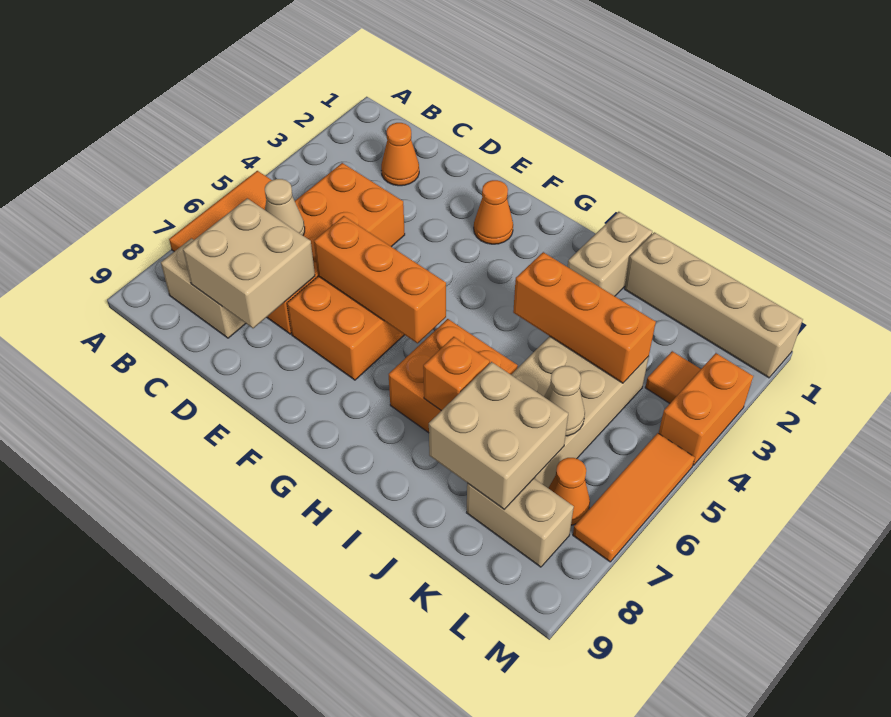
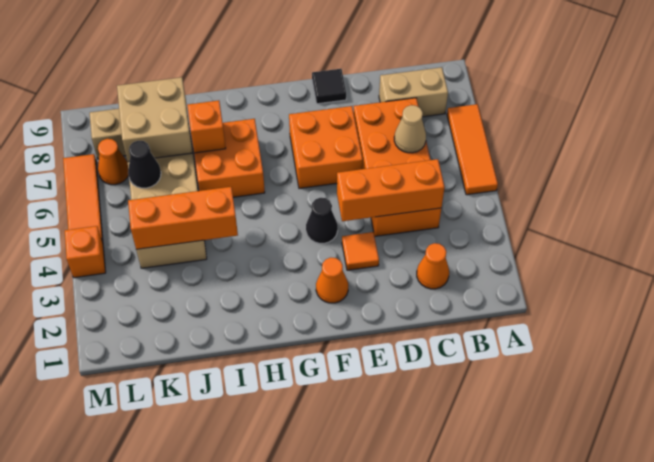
tan brick C7:D8 level 2 -> none
orange brick E6:G6 level 2 -> orange brick C4:E4 level 2
none -> black tile E9 level 1
none -> black cone F4 level 1
tan brick I1:I2 level 1 -> none
tan brick J1:M1 level 1 -> none
tan cone K6 level 2 -> black cone K6 level 2
orange tile L3 level 1 -> orange tile E3 level 1
orange brick M3:M4 level 1 -> orange brick M4 level 1

